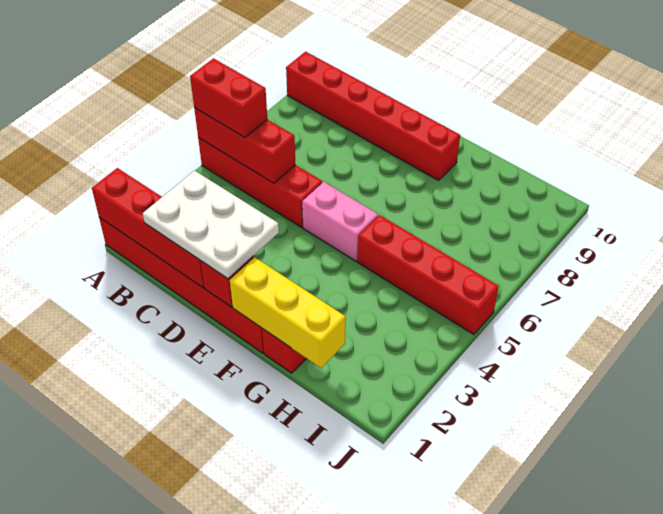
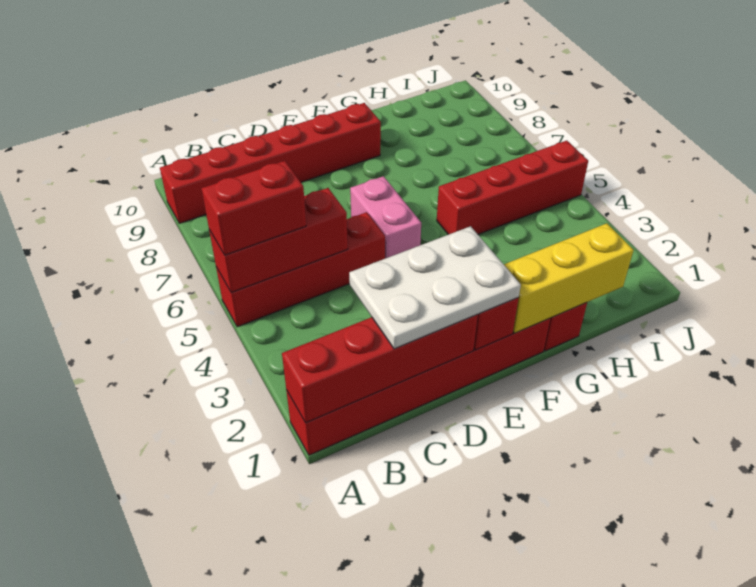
pink brick E5:F5 level 1 -> pink brick E5:E6 level 1

